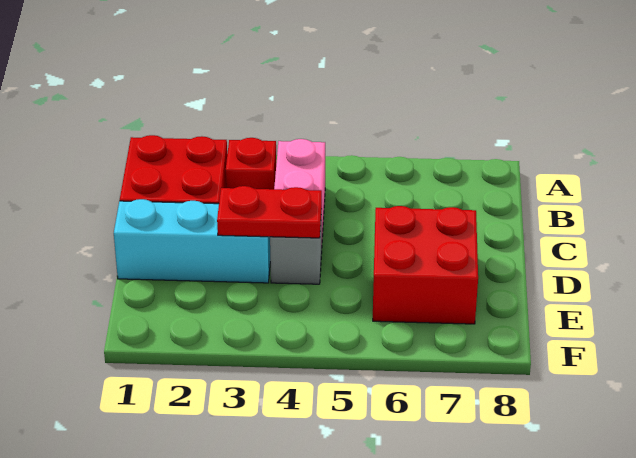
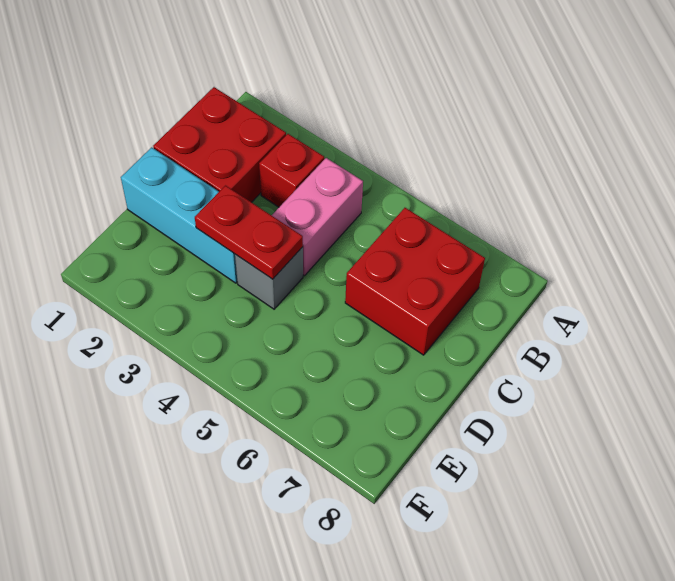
red brick D6:E7 level 1 -> red brick B6:C7 level 1

